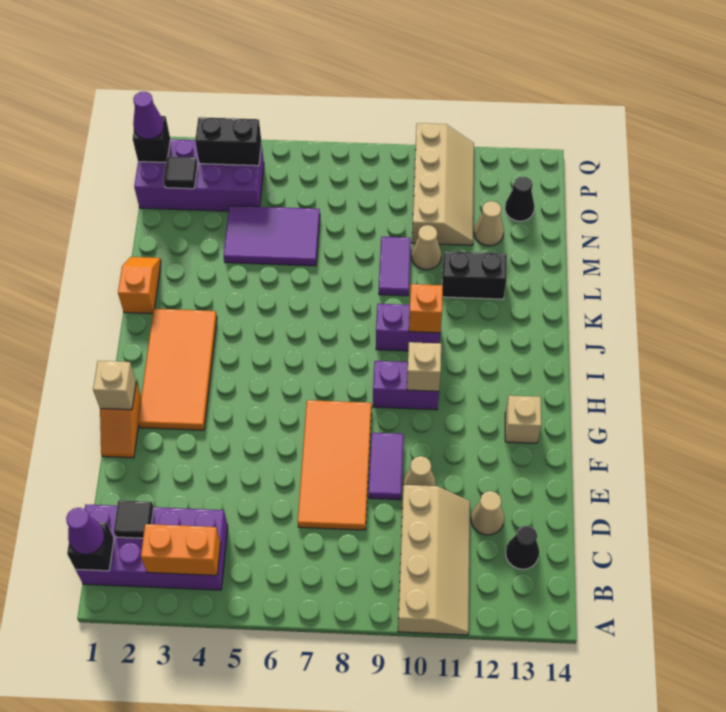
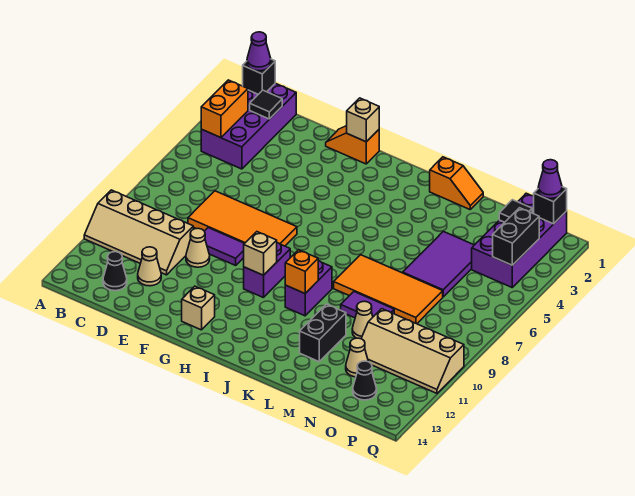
orange tile G2:J3 level 1 -> orange tile K7:N8 level 1

